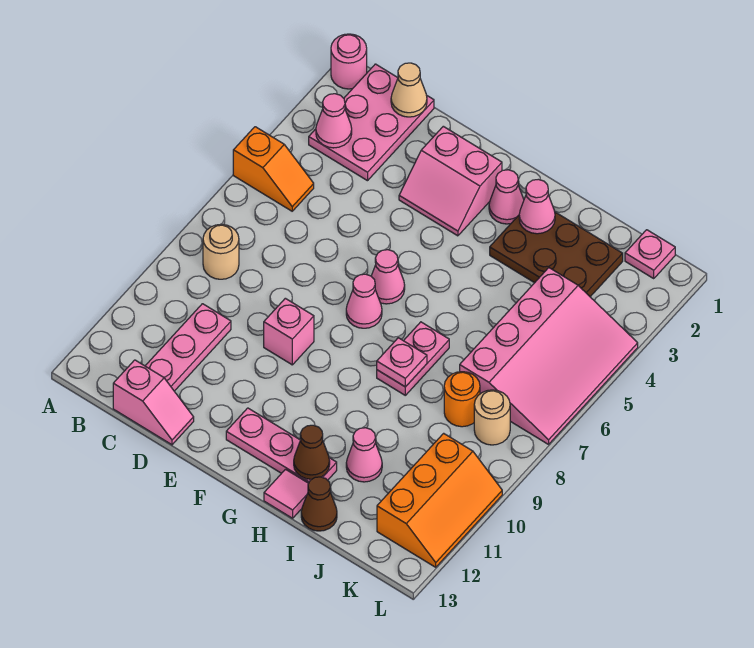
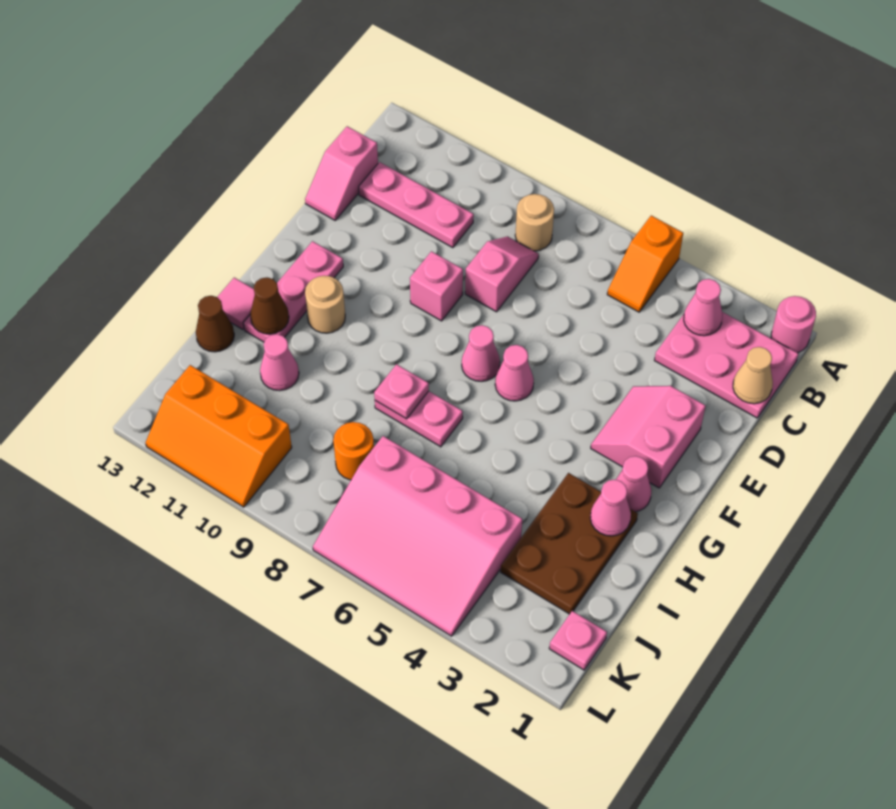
none -> pink slope C8:D8 level 1 top D
tan round brick K8 level 1 -> tan round brick G11 level 1

